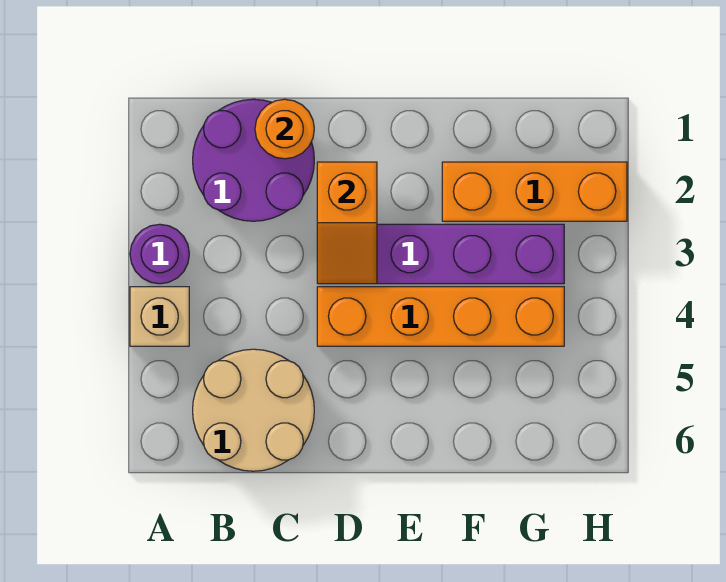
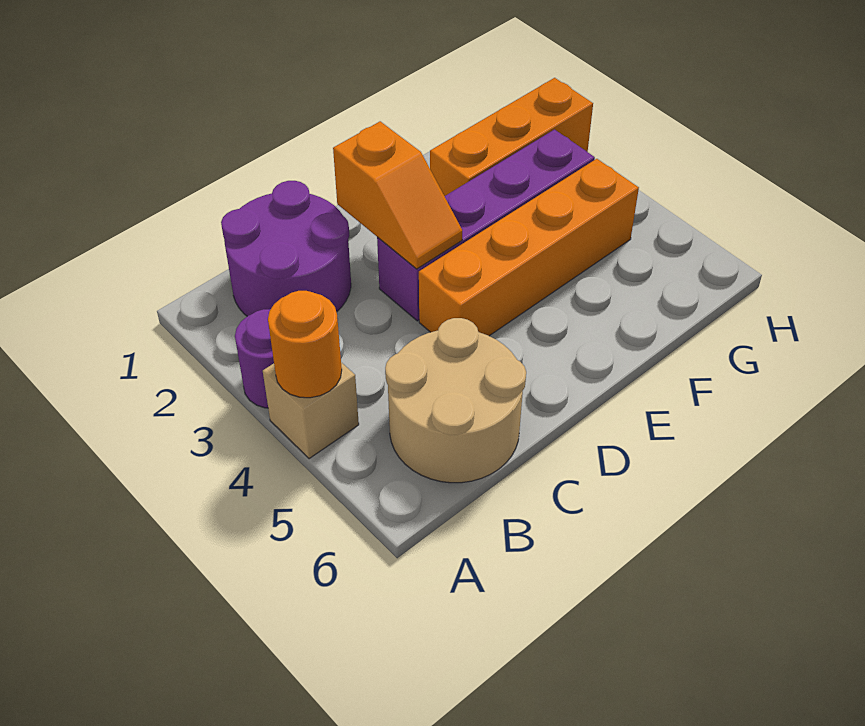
orange round brick C1 level 2 -> orange round brick A4 level 2

